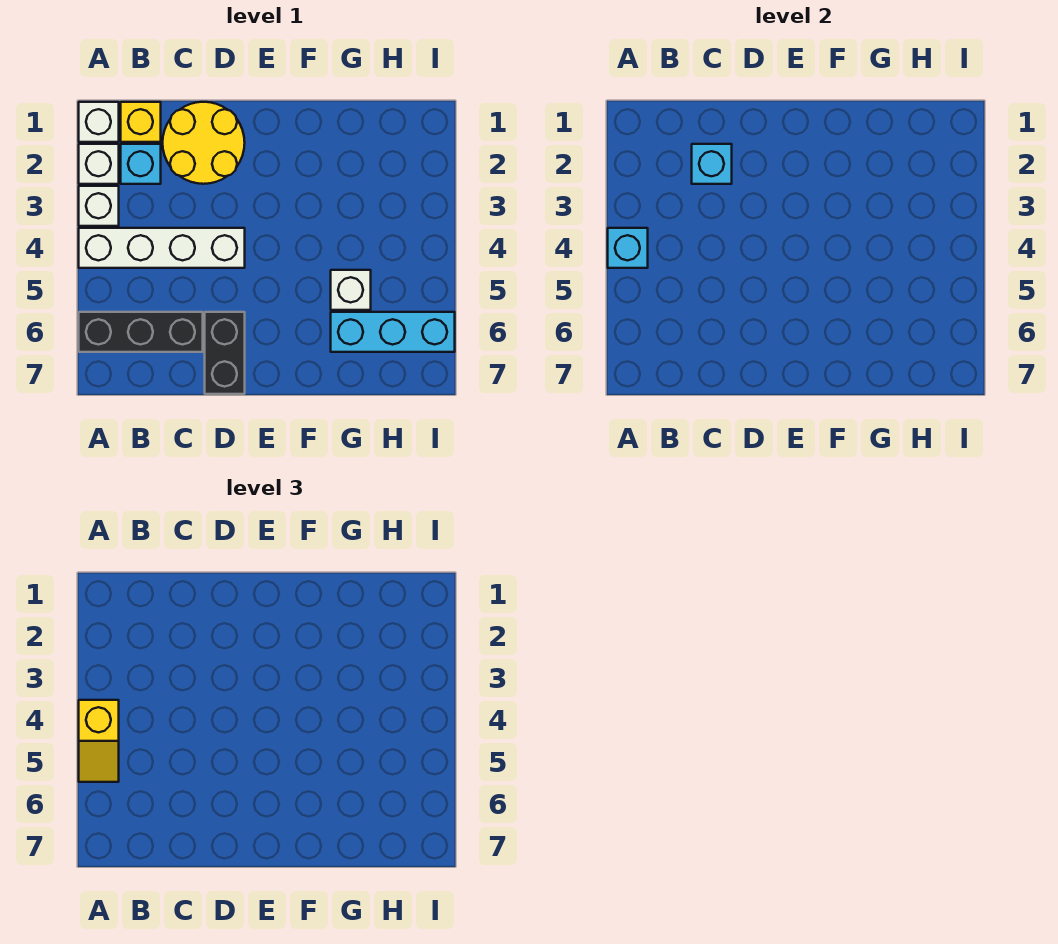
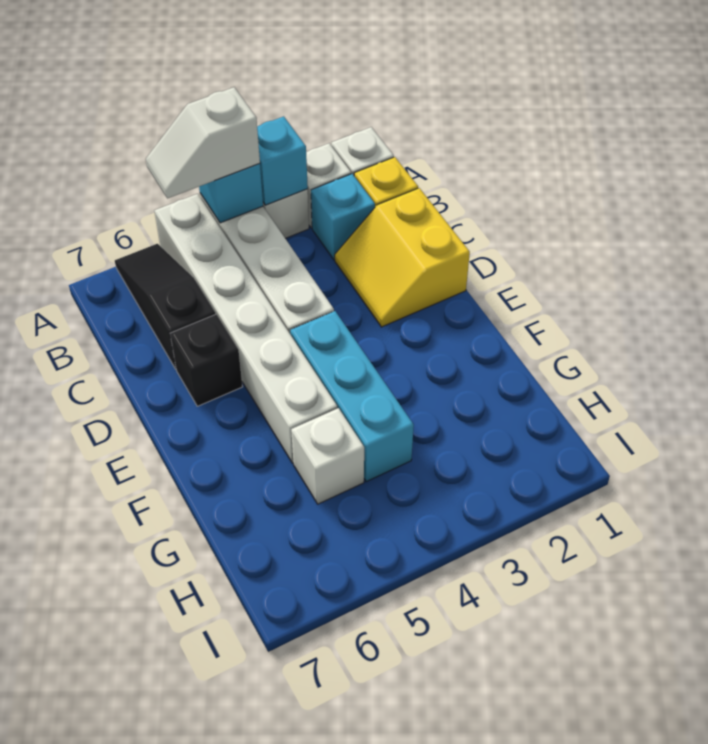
yellow slope A4:A5 level 3 top 4 -> white slope A4:A5 level 3 top 4
none -> white brick A5:F5 level 1
black brick A6:C6 level 1 -> black slope A6:C6 level 1 top C
yellow round brick C1:D2 level 1 -> yellow slope C1:D2 level 1 top 1
cyan brick C2 level 2 -> cyan brick A3 level 2
black brick D6:D7 level 1 -> black brick D6 level 1
cyan brick G6:I6 level 1 -> cyan brick E4:G4 level 1

